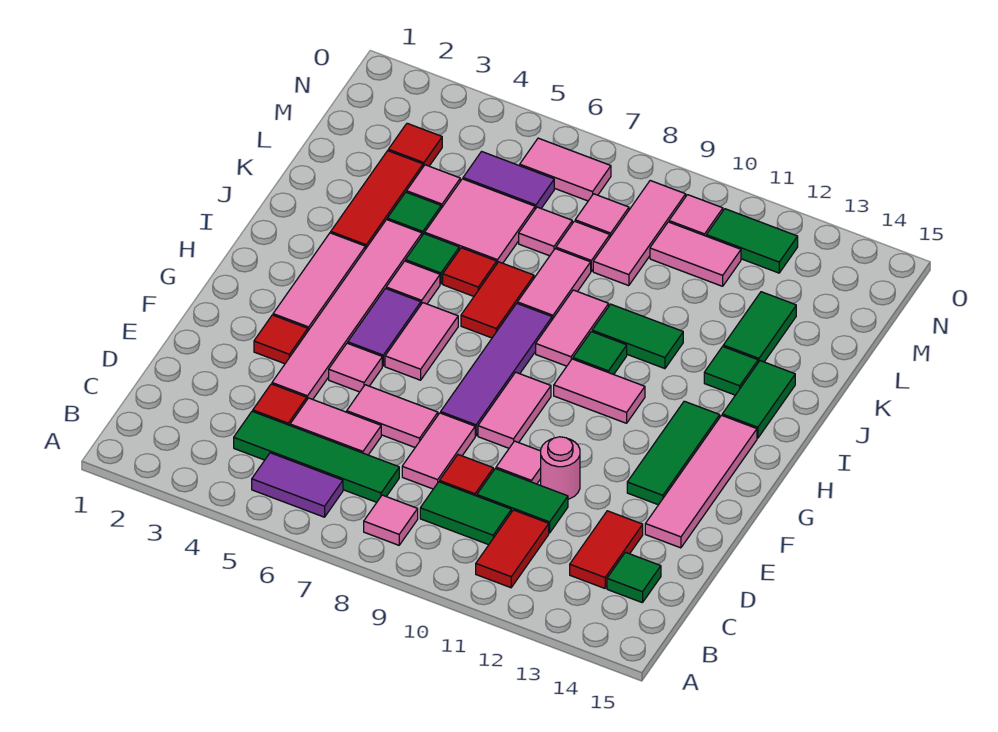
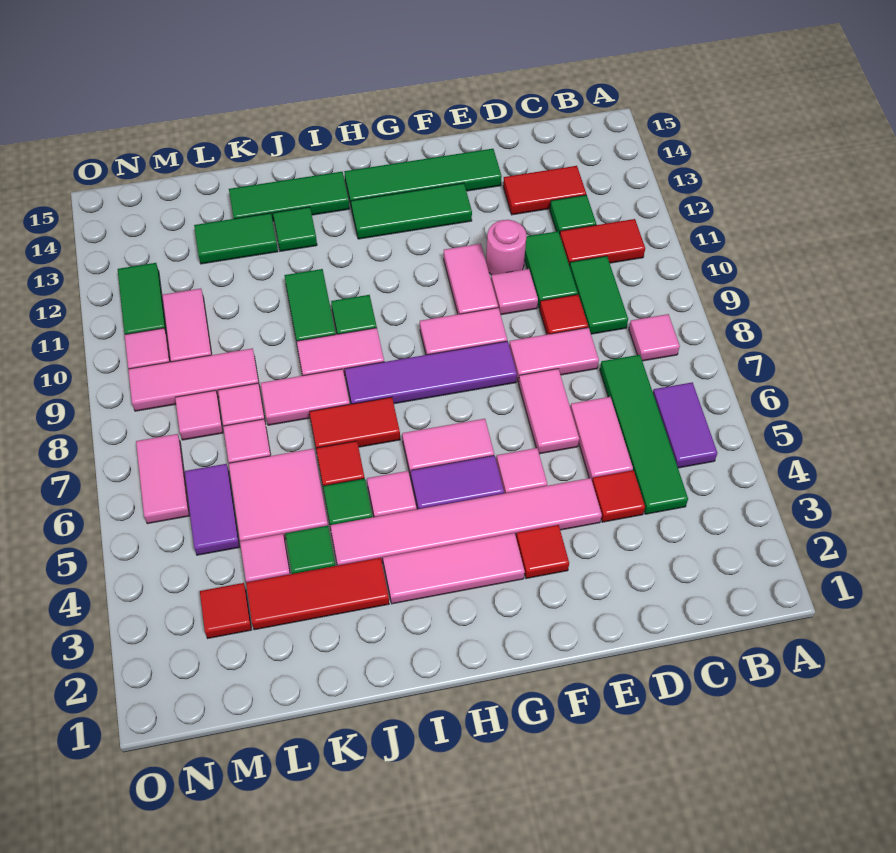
green tile C14 level 1 -> green tile C12 level 1
pink tile E14:H14 level 1 -> green tile E14:H14 level 1
pink tile H10:H11 level 1 -> pink tile F10:F11 level 1
green tile I14:J14 level 1 -> green tile I14:K14 level 1

